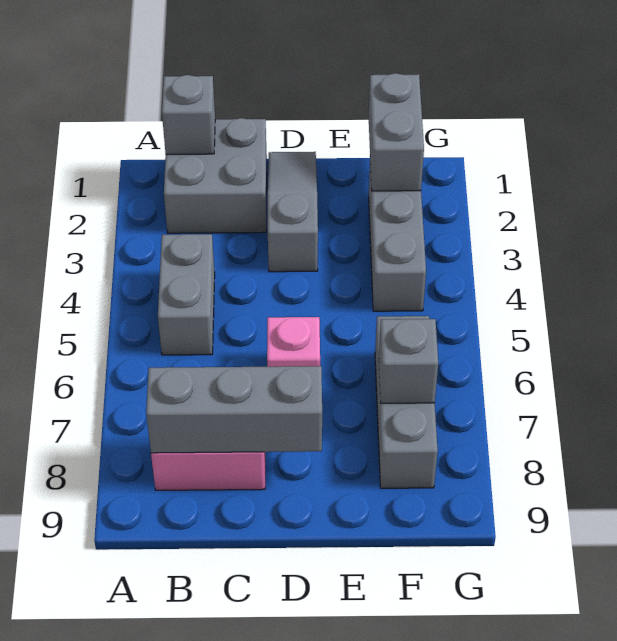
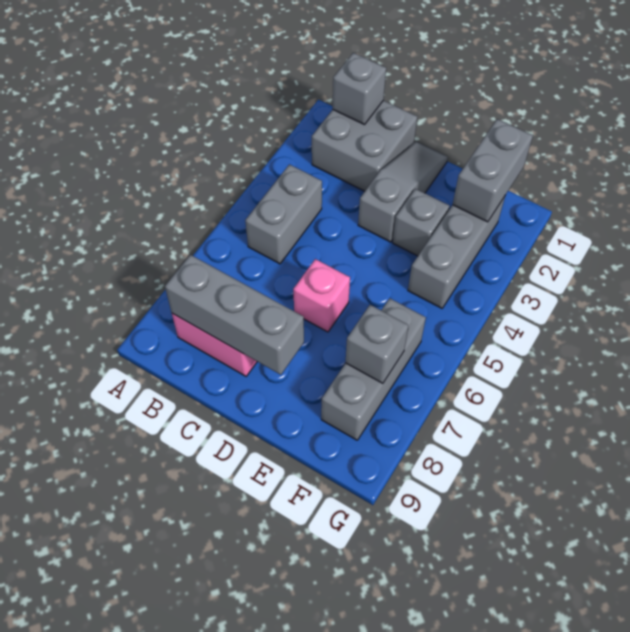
none -> grey brick E3 level 1

